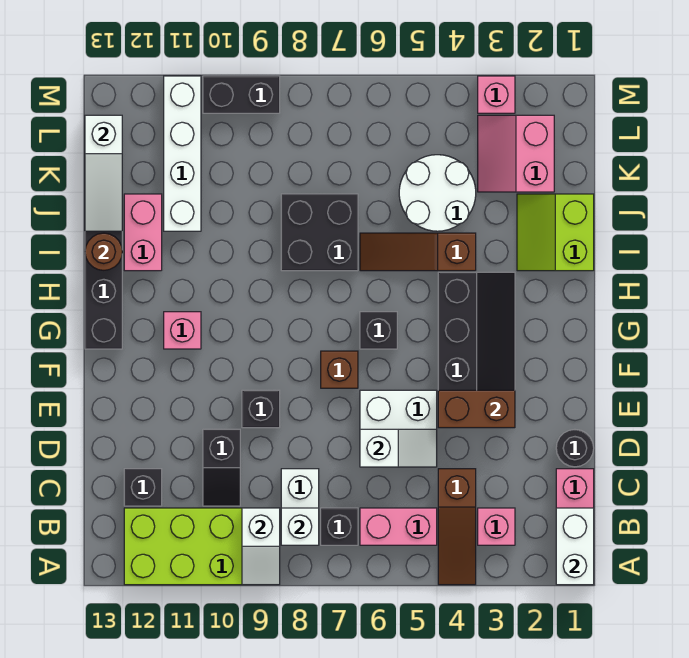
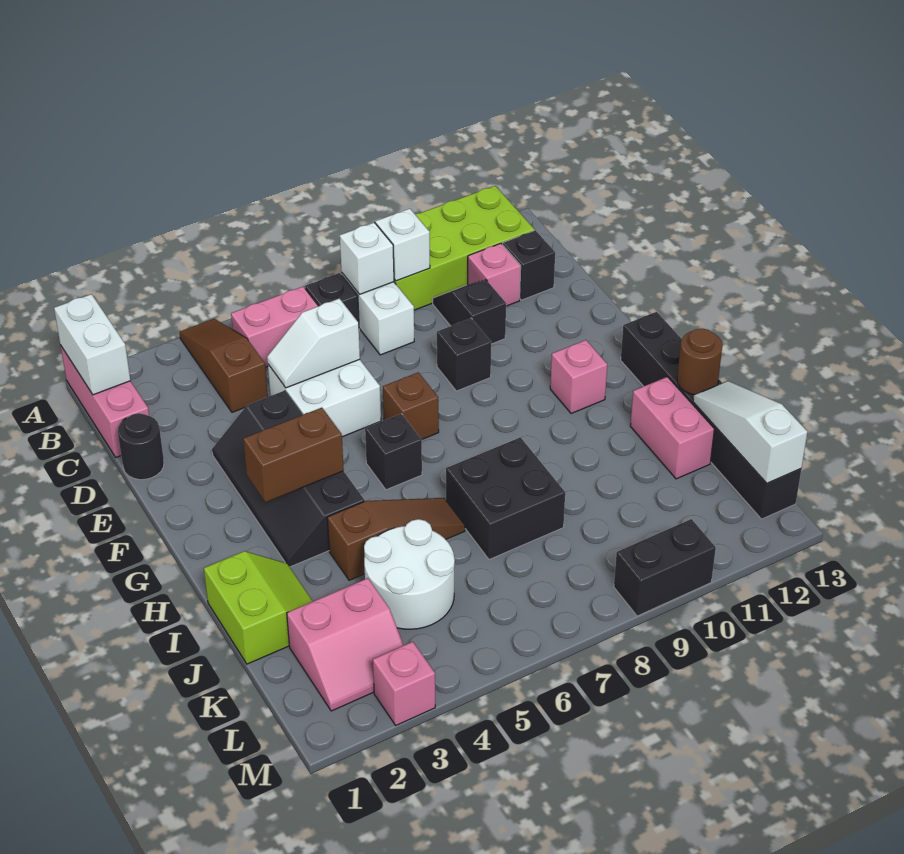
pink brick B3 level 1 -> pink brick C11 level 1
brown brick E3:E4 level 2 -> brown brick G3:G4 level 2
white brick J11:M11 level 1 -> none
pink slope K2:L3 level 1 top 2 -> pink slope K2:L3 level 1 top K

